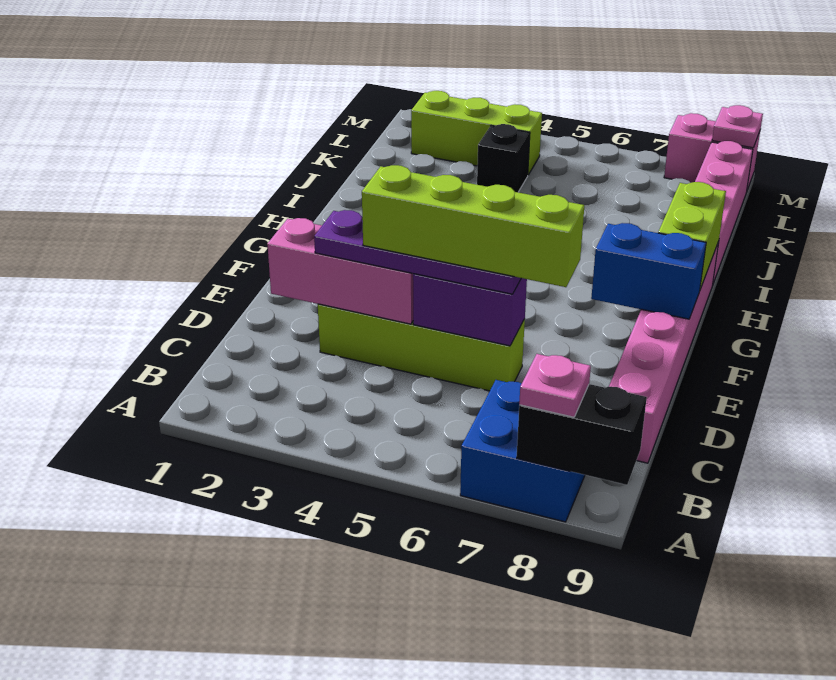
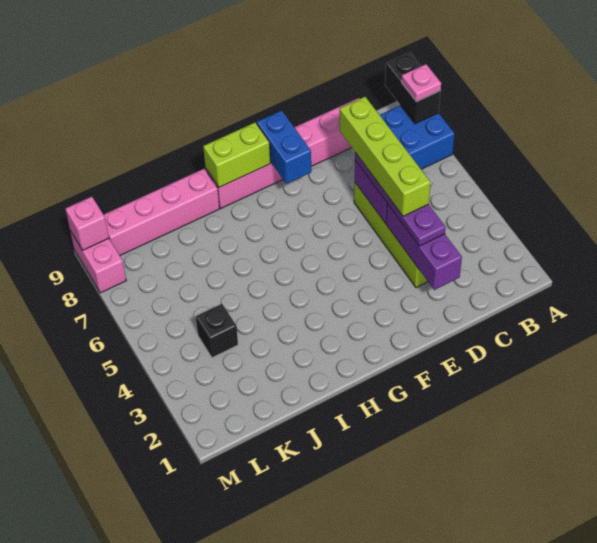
pink brick D2:D4 level 2 -> purple brick D2:D4 level 2
lime brick L2:L4 level 1 -> none
pink plate M9 level 2 -> pink brick M9 level 2

